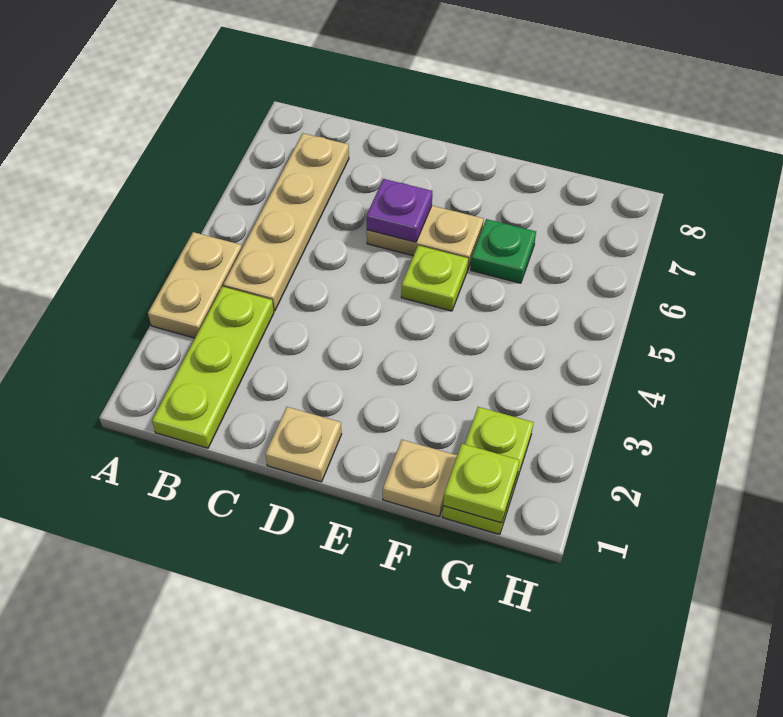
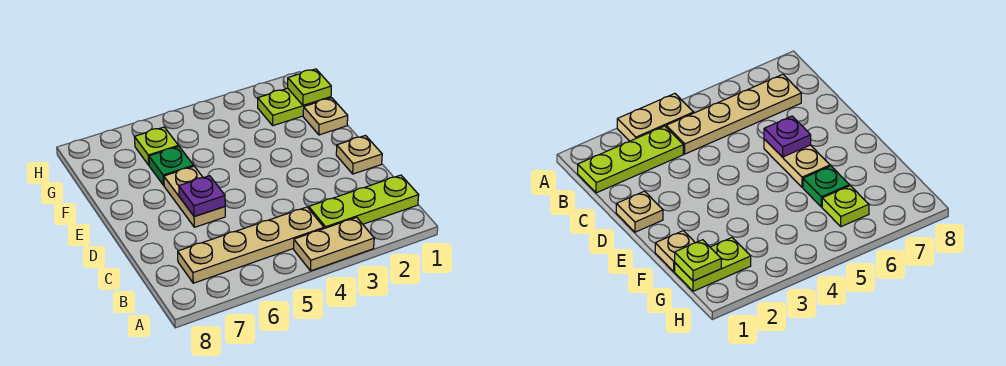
lime plate E5 level 1 -> lime plate G6 level 1

